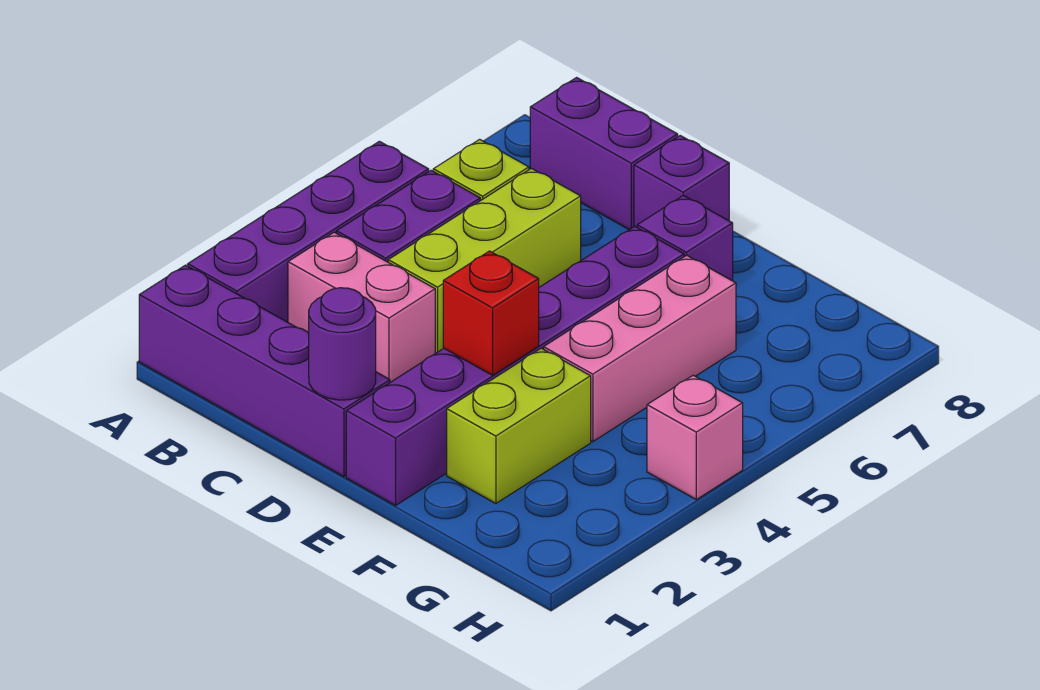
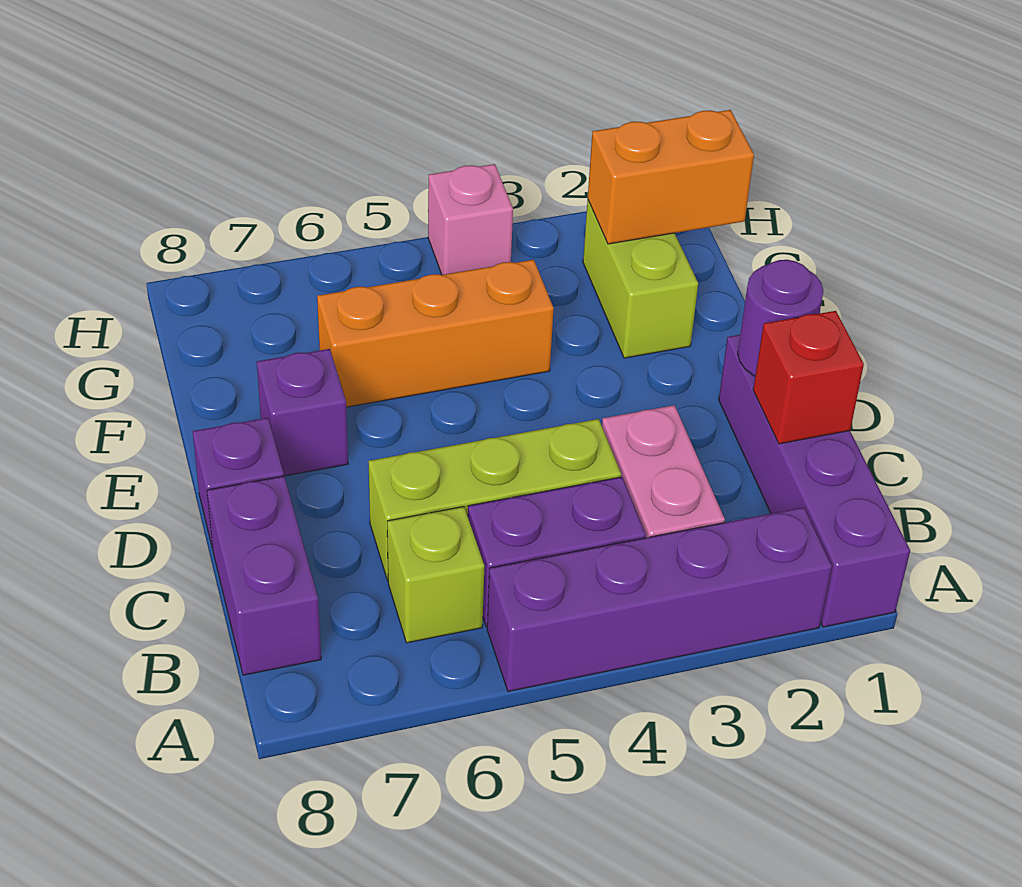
purple brick E1:E6 level 1 -> none
red brick E3 level 2 -> red brick C1 level 2
lime brick F2:F3 level 1 -> lime brick F2:G2 level 1
pink brick F4:F6 level 1 -> orange brick F4:F6 level 1
none -> orange brick G1:G2 level 2

